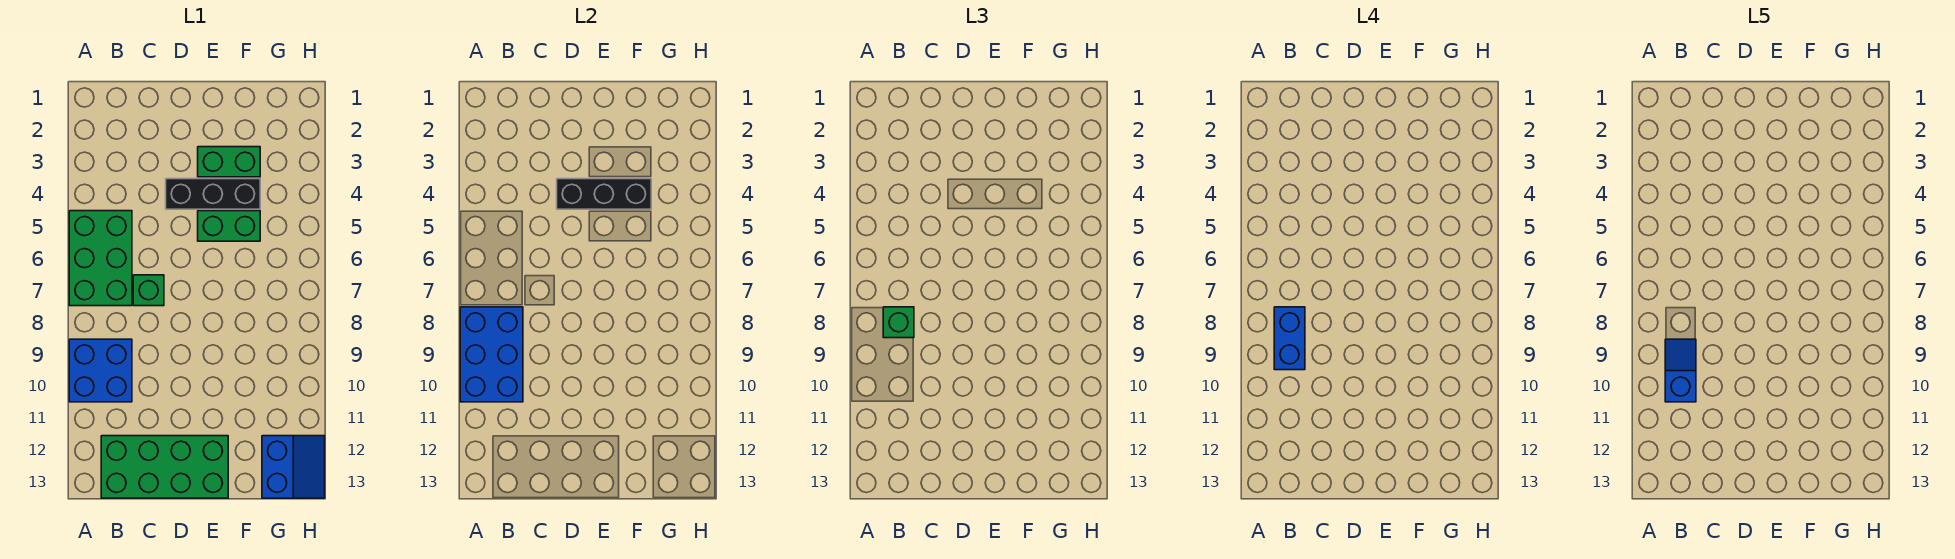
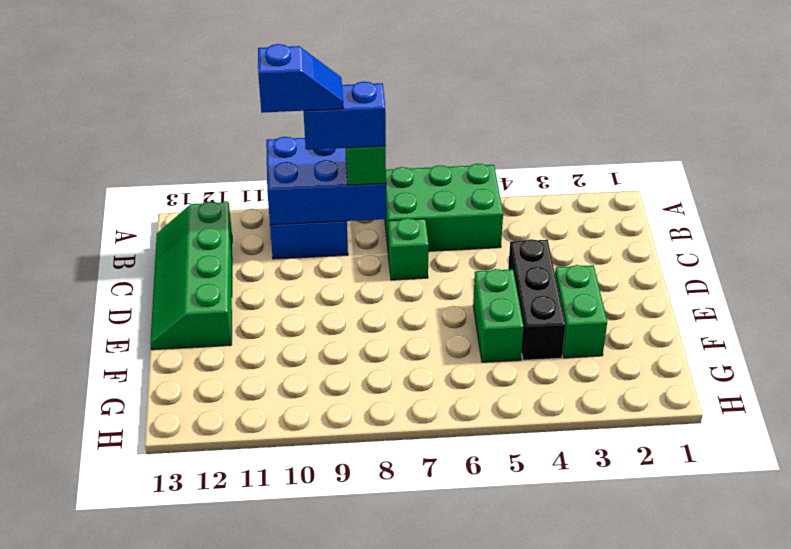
green brick B12:E13 level 1 -> green slope B12:E13 level 1 top 12
black brick D4:F4 level 2 -> none
blue slope G12:H13 level 1 top G -> none

